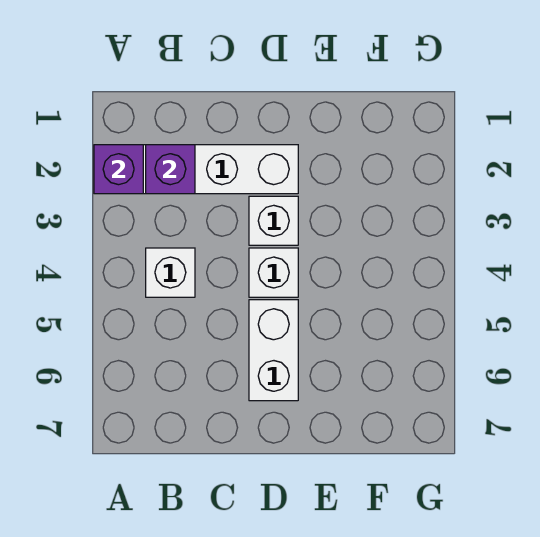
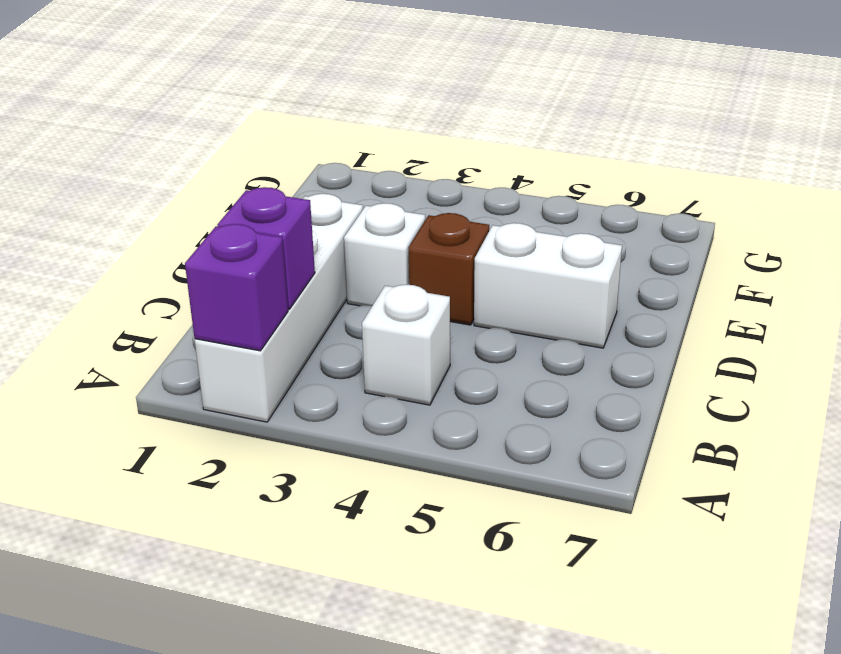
white brick D4 level 1 -> brown brick D4 level 1

